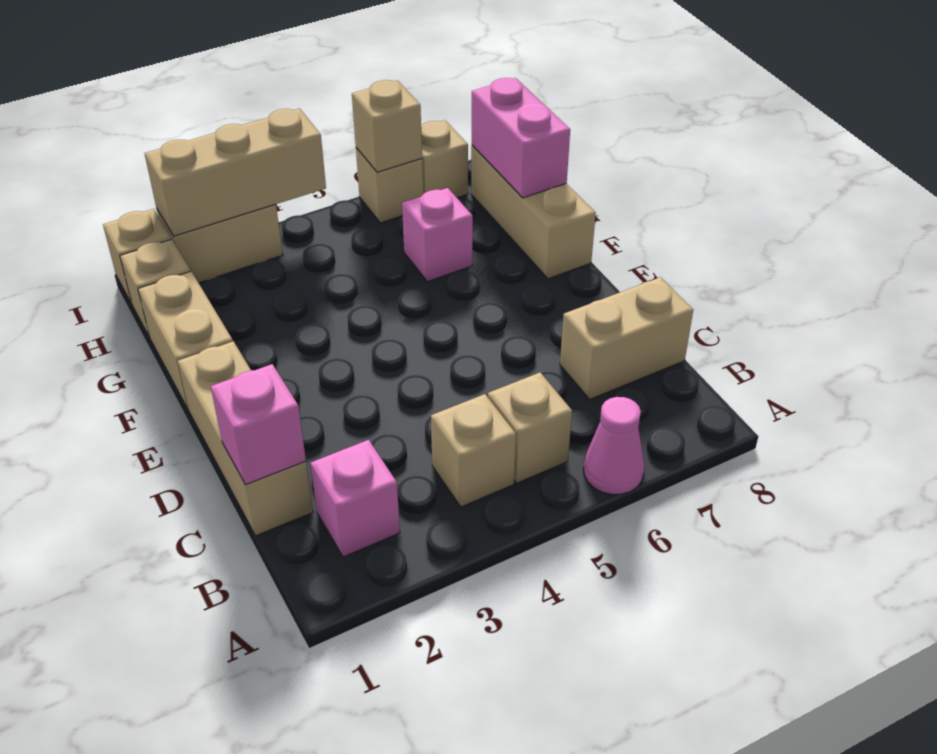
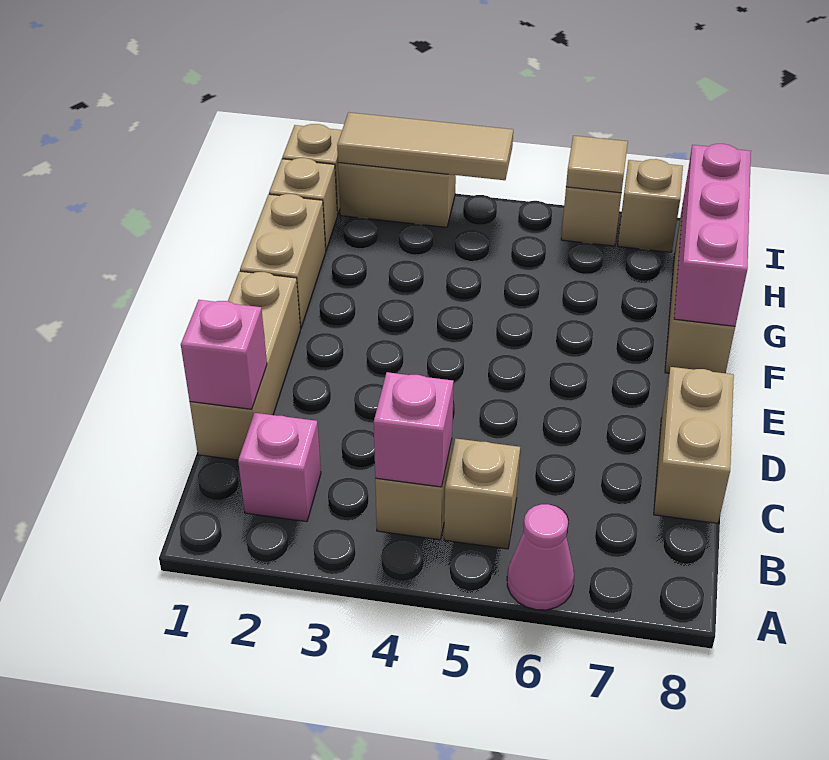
tan brick C7:C8 level 1 -> tan brick C8:D8 level 1
pink brick G6 level 1 -> pink brick B4 level 2
pink brick G8:H8 level 2 -> pink brick F8:H8 level 2
tan brick I2:I4 level 2 -> tan tile I2:I4 level 2
tan brick I6 level 2 -> tan tile I6 level 2

